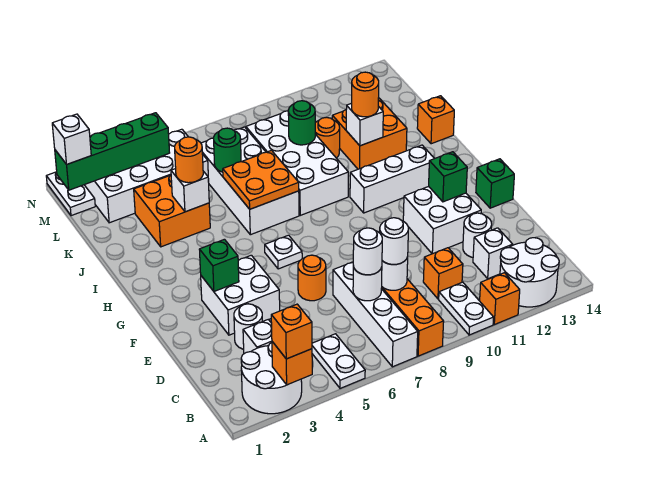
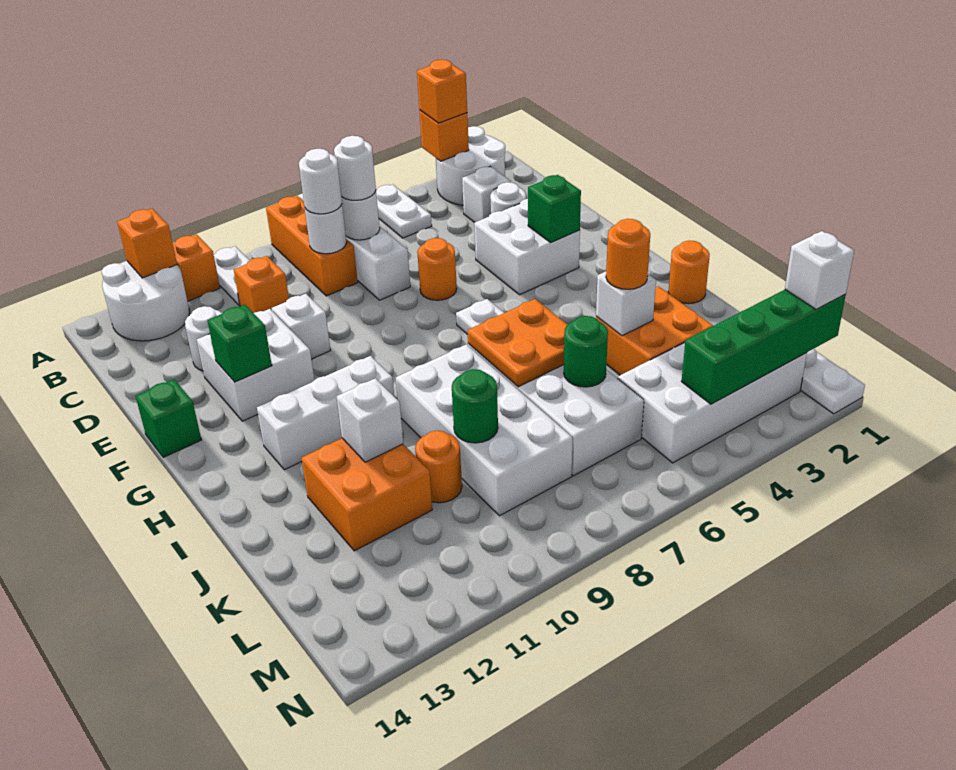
white brick C12 level 1 -> white brick E10 level 1
orange round brick J11 level 3 -> orange round brick I1 level 1
orange brick J14 level 1 -> orange brick A12 level 2

